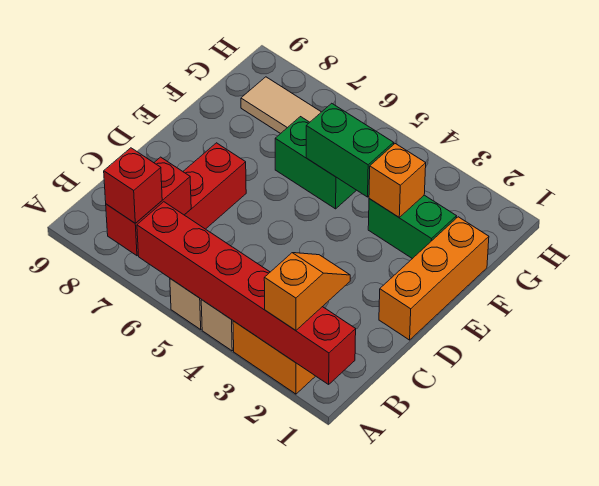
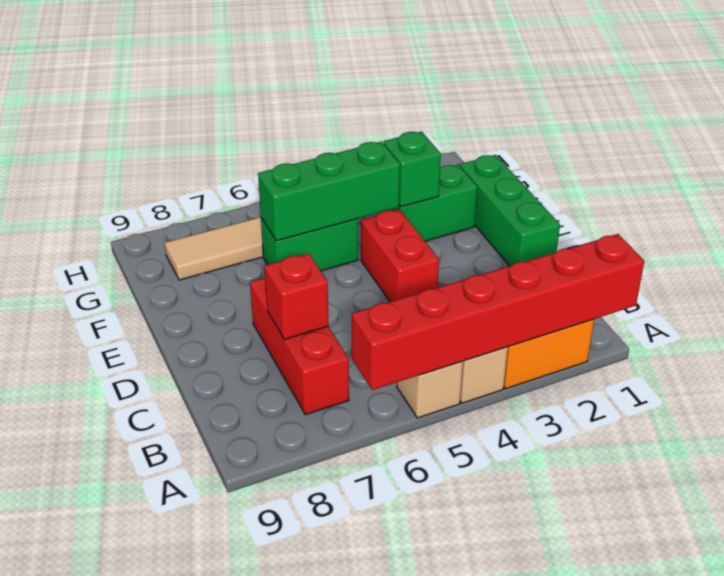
orange slope A2:B2 level 3 top A -> none
red brick A7:B7 level 2 -> red brick D4:E4 level 1
red brick A7 level 3 -> red brick C7 level 2
orange brick D1:F1 level 1 -> green brick D1:F1 level 1
orange brick F3 level 2 -> green brick F3 level 2
green brick F4:F5 level 2 -> green brick F4:F6 level 2

